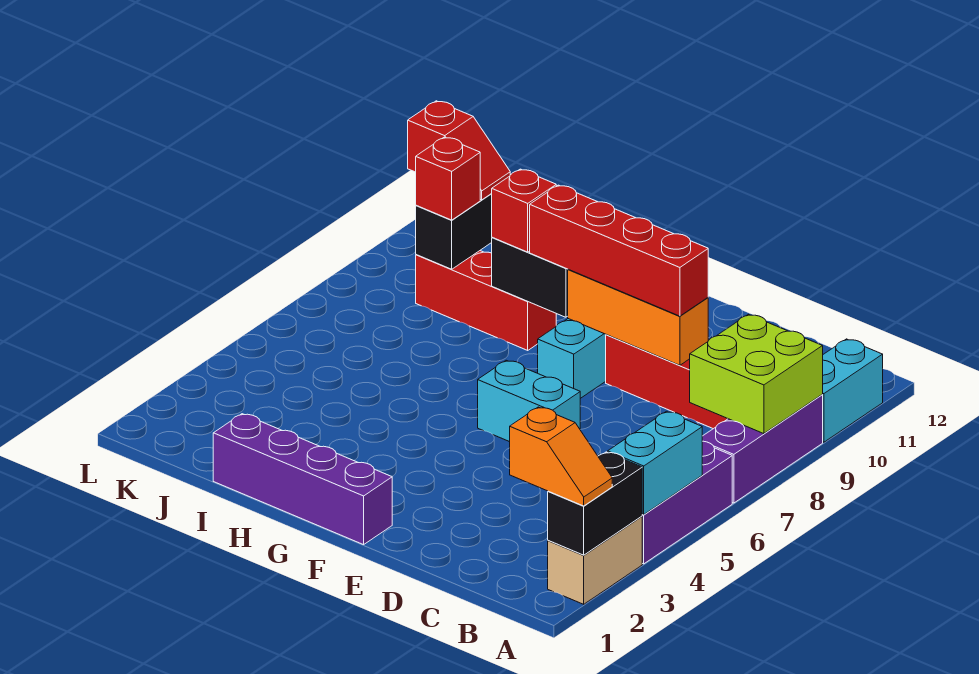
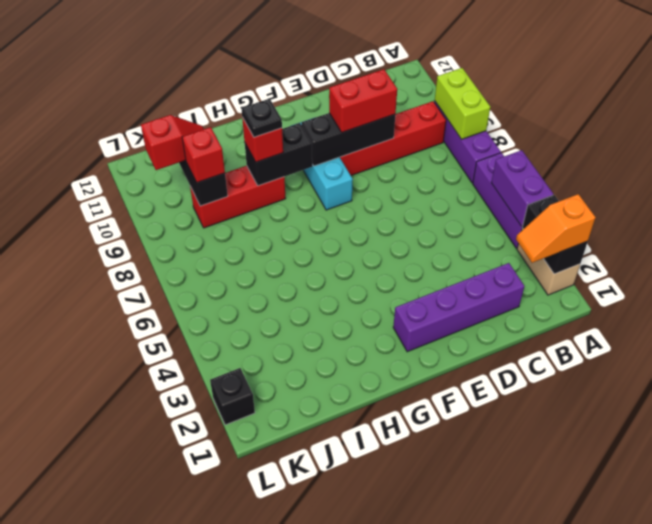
orange slope A2:B2 level 3 top B -> orange slope A2:B2 level 3 top A
cyan brick A4:A5 level 2 -> purple brick A4:A5 level 2
lime brick A8:B9 level 2 -> lime brick A8:A9 level 2
cyan brick A10:A11 level 1 -> none
orange brick D9:F9 level 2 -> black brick D9:F9 level 2
red brick D9:G9 level 3 -> red brick D9:E9 level 3
cyan brick E6:F6 level 1 -> none
purple brick F1:I1 level 1 -> purple brick C2:F2 level 1
none -> black plate H9 level 4
none -> black brick L2 level 1

